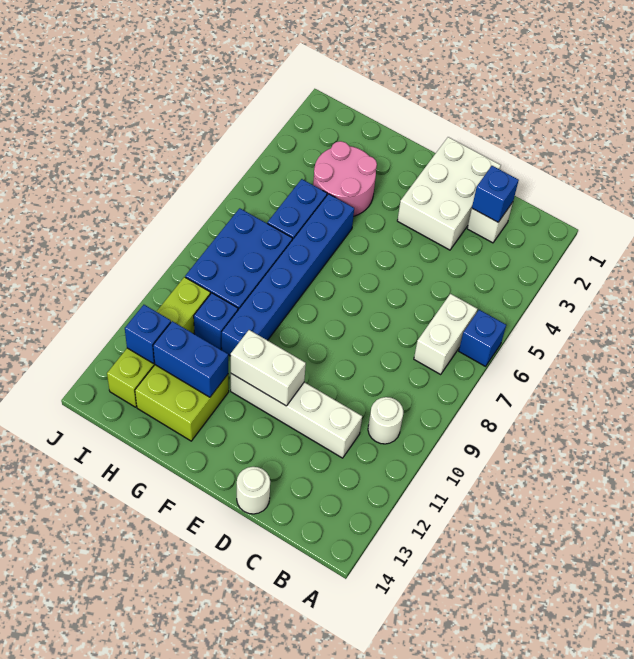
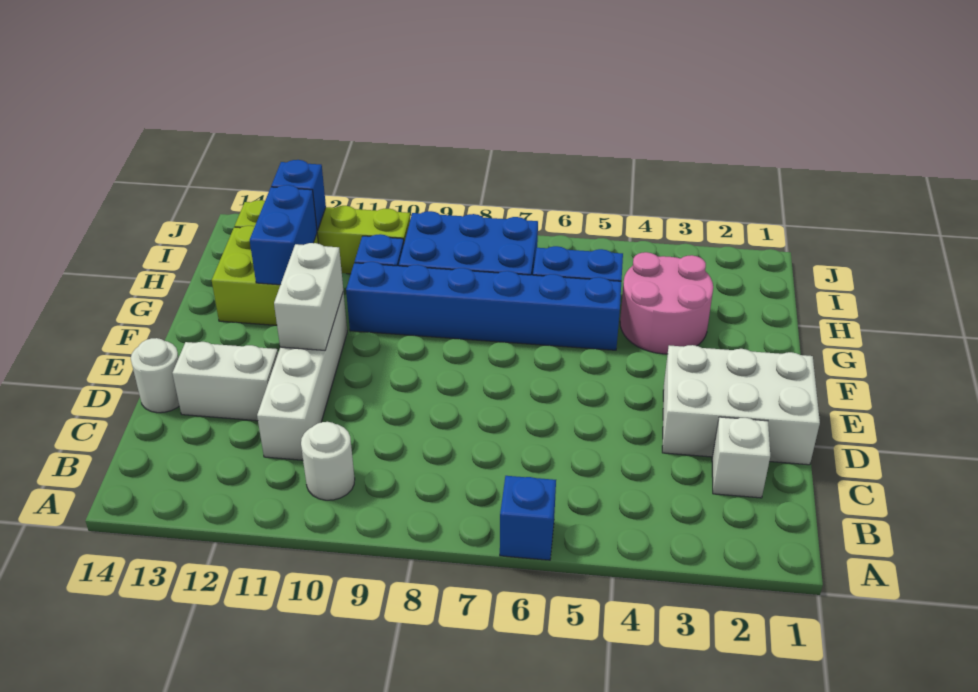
white brick B6:B7 level 1 -> white brick D12:D13 level 1
blue brick C2 level 2 -> none

